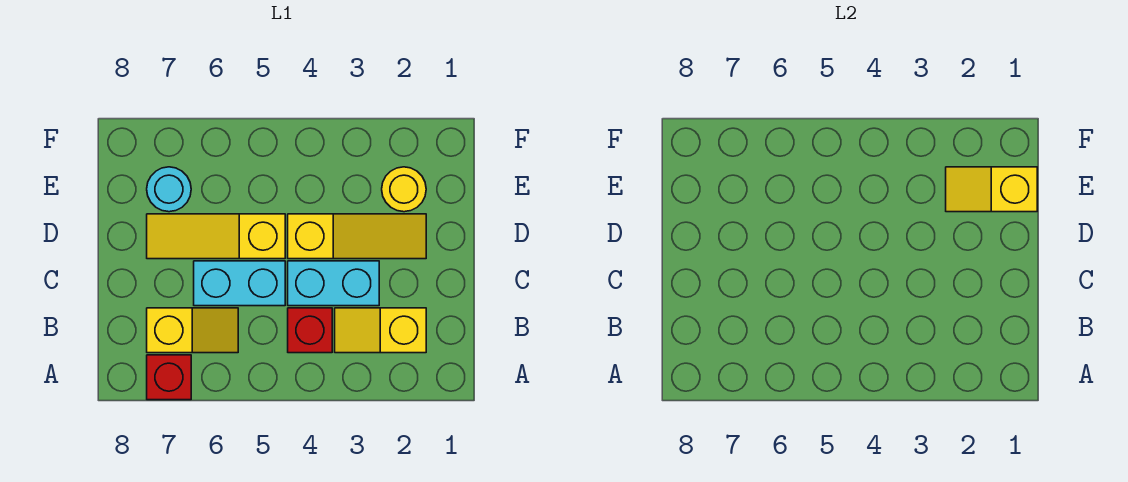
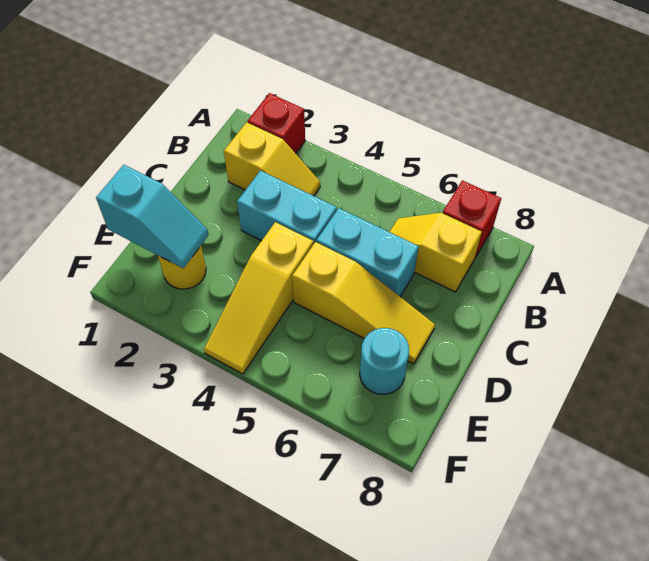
red brick B4 level 1 -> red brick A2 level 1
yellow slope D2:D4 level 1 top 4 -> yellow slope D4:F4 level 1 top D
yellow slope E1:E2 level 2 top 1 -> cyan slope E1:E2 level 2 top 1

